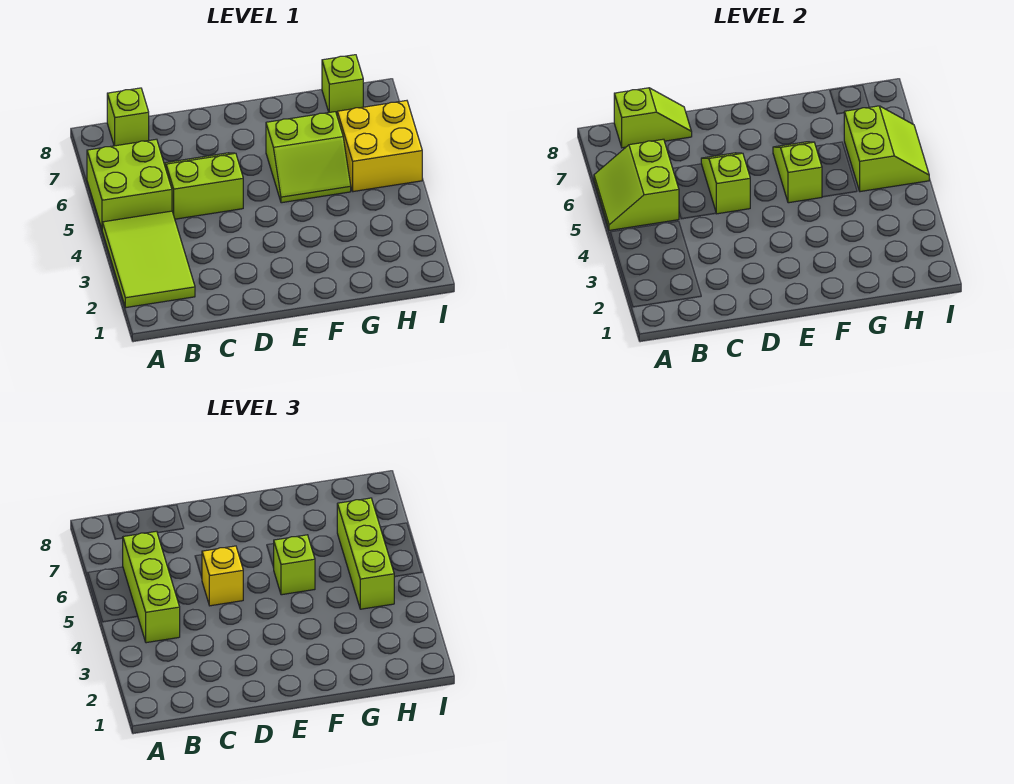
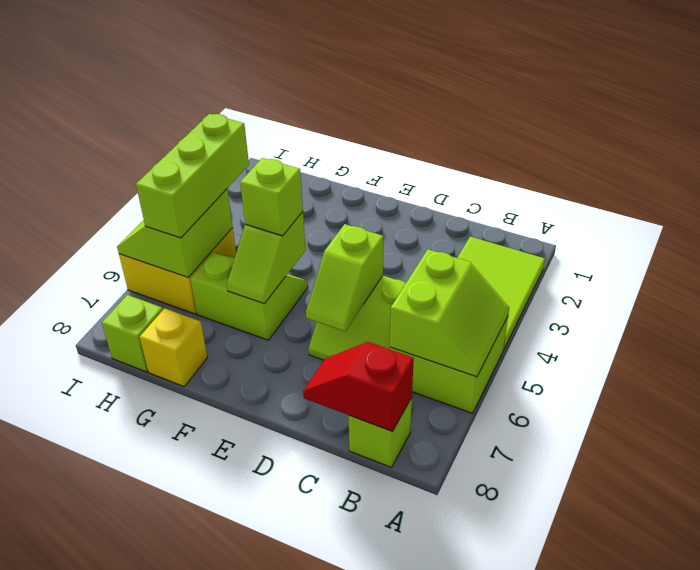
lime brick B4:B6 level 3 -> none
lime slope B8:C8 level 2 top B -> red slope B8:C8 level 2 top B
yellow brick D5 level 3 -> yellow brick G8 level 1

